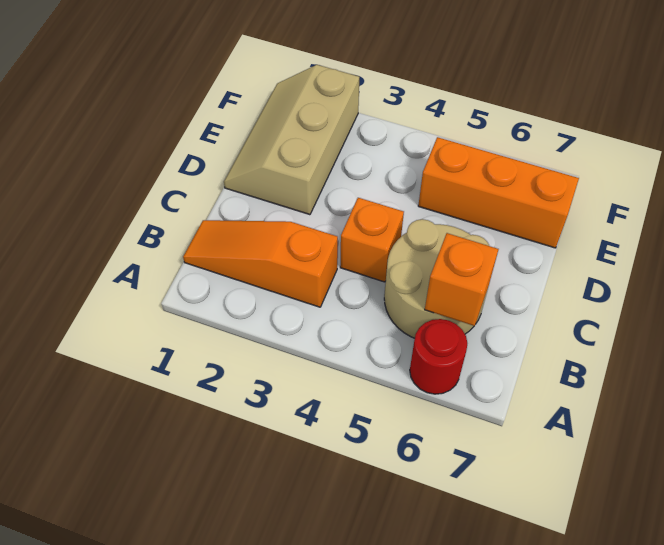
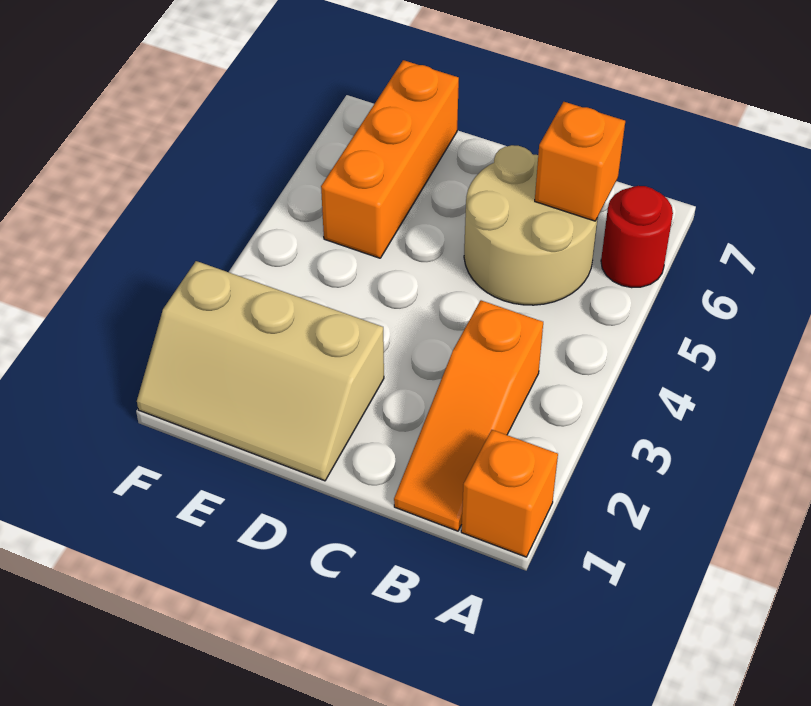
orange brick C4 level 1 -> orange brick A1 level 1

